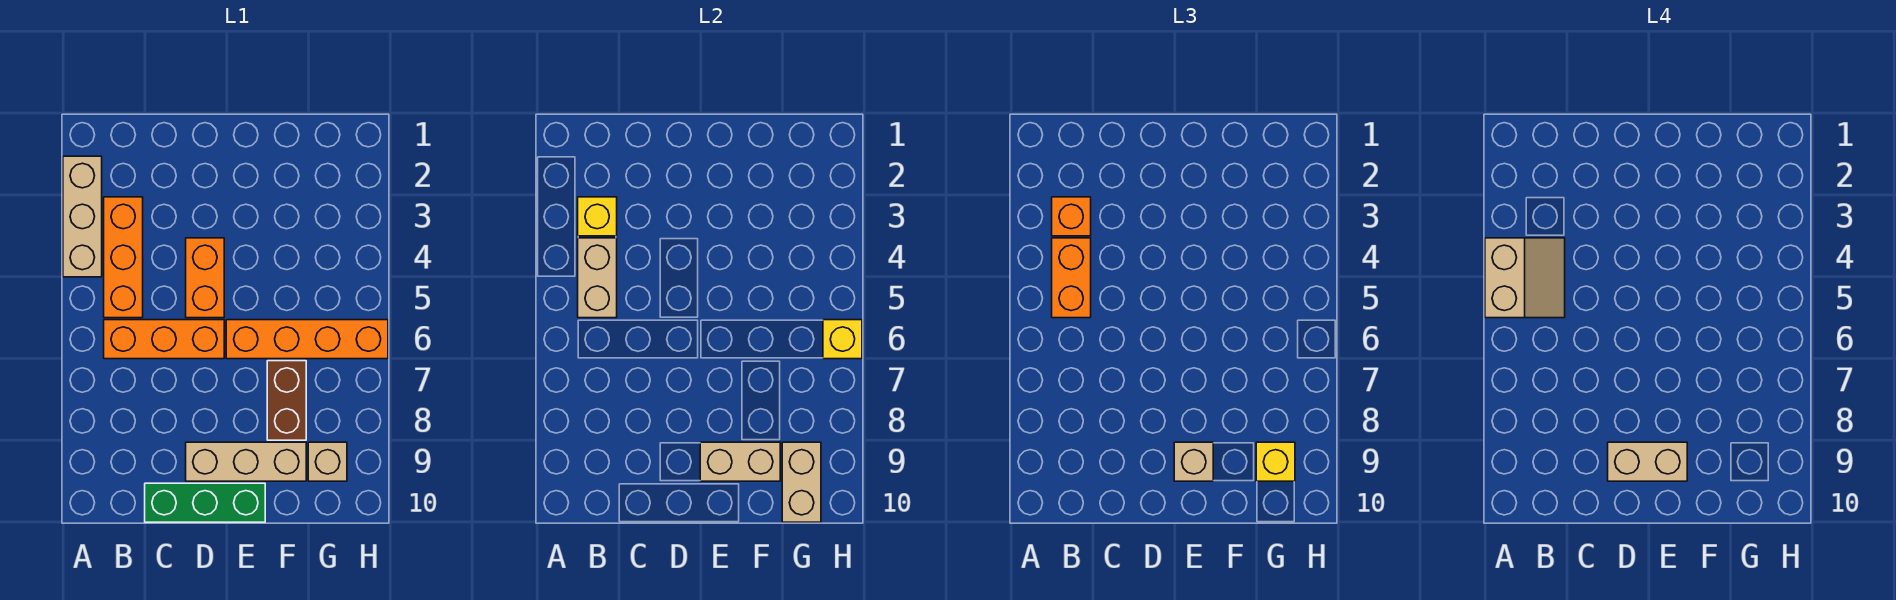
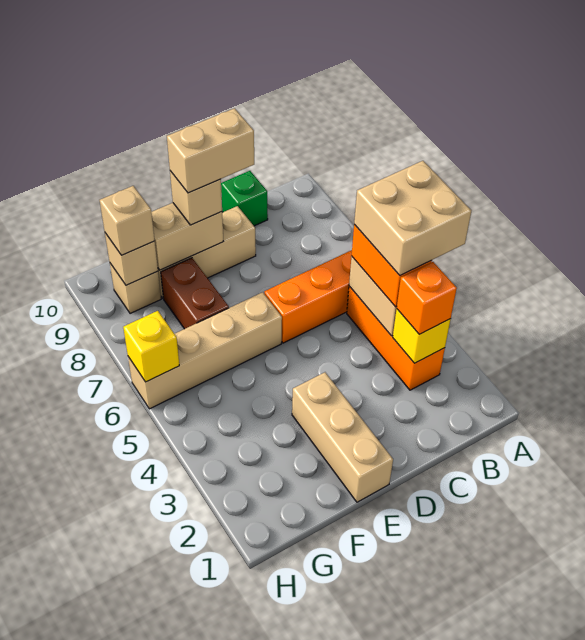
tan brick A2:A4 level 1 -> tan brick E1:E3 level 1
tan slope A4:B5 level 4 top A -> tan brick A4:B5 level 4
green brick C10:E10 level 1 -> green brick C10 level 1
orange brick D4:D5 level 1 -> none
orange brick E6:H6 level 1 -> tan brick E6:H6 level 1
tan brick G9:G10 level 2 -> tan brick G9 level 2
yellow brick G9 level 3 -> tan brick G9 level 3

